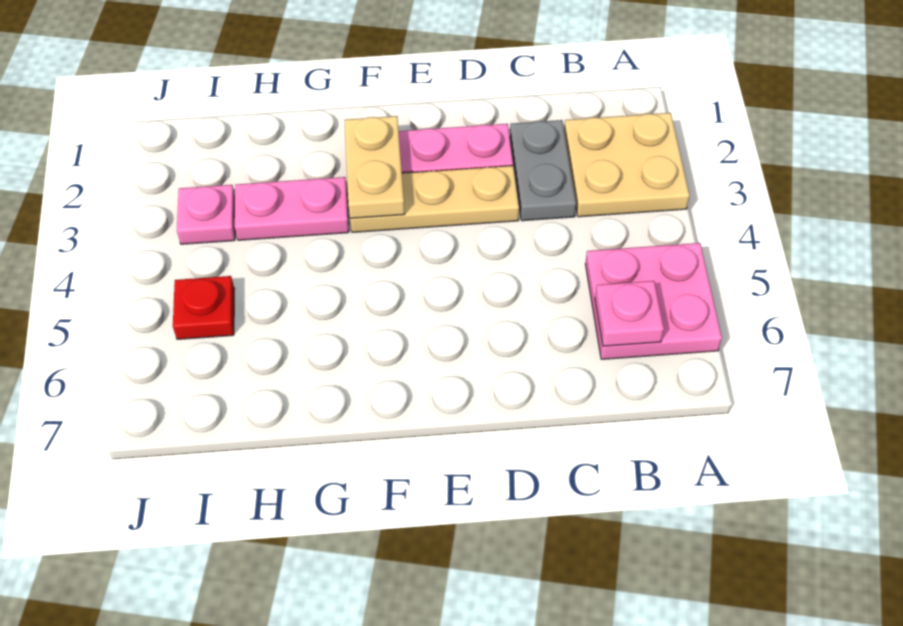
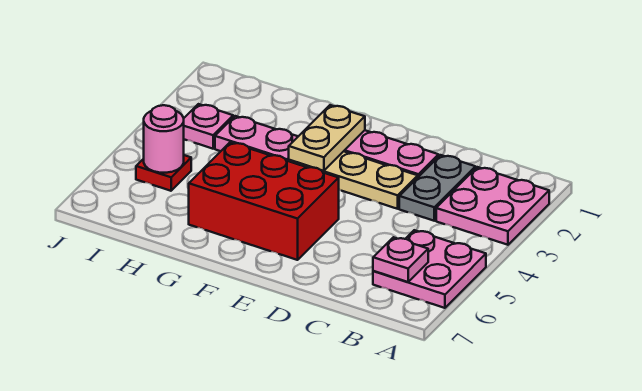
tan plate A2:B3 level 1 -> pink plate A2:B3 level 1
none -> red brick E5:G6 level 1
none -> pink round brick I5 level 2

